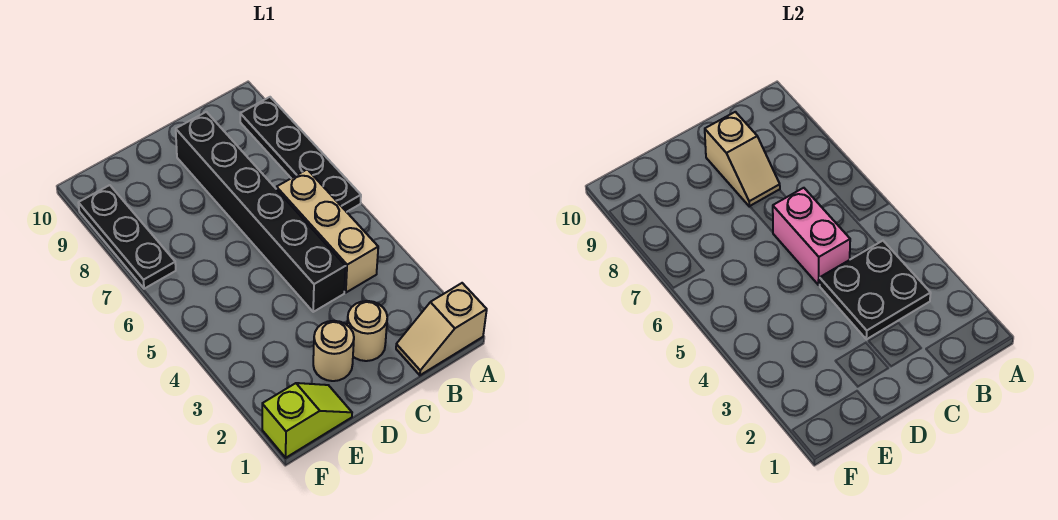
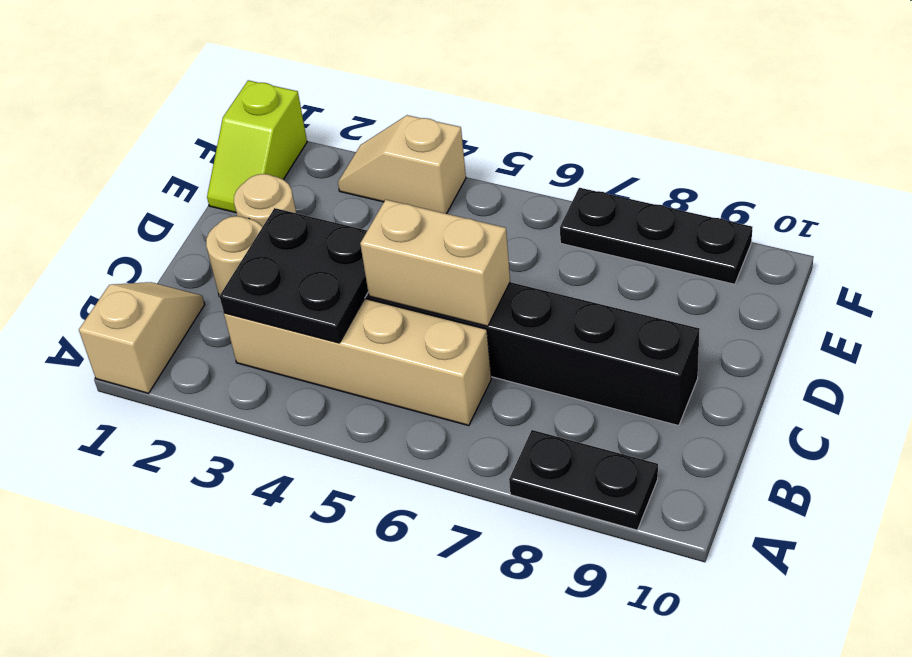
black plate A6:A9 level 1 -> black plate A8:A9 level 1
tan brick B4:B6 level 1 -> tan brick B3:B6 level 1
pink brick C5:C6 level 2 -> tan brick C5:C6 level 2
tan slope C8:C9 level 2 top 9 -> tan slope F3:F4 level 1 top 4

